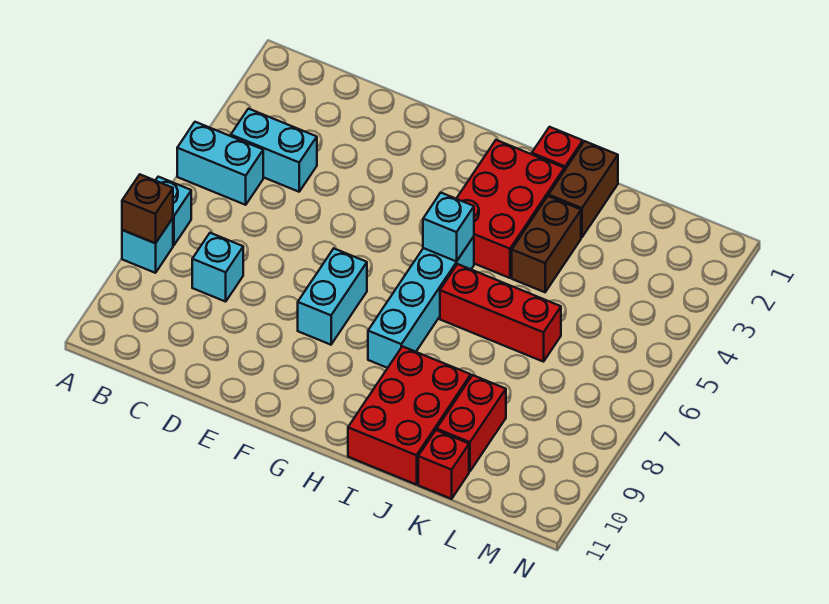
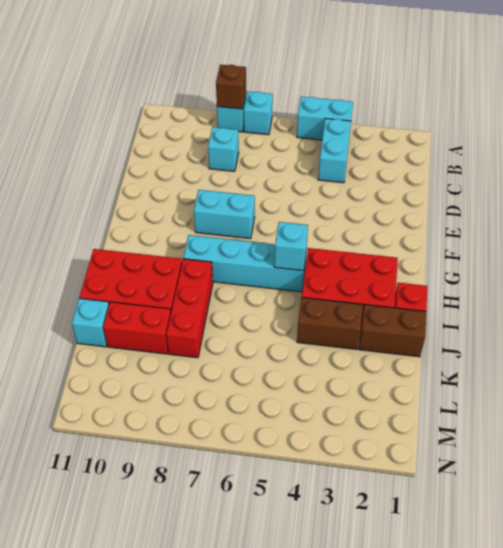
cyan brick A5:B5 level 1 -> cyan brick A4:A5 level 1
red brick I6:K6 level 1 -> red brick I8:K8 level 1
red brick K11 level 1 -> cyan brick K11 level 1

